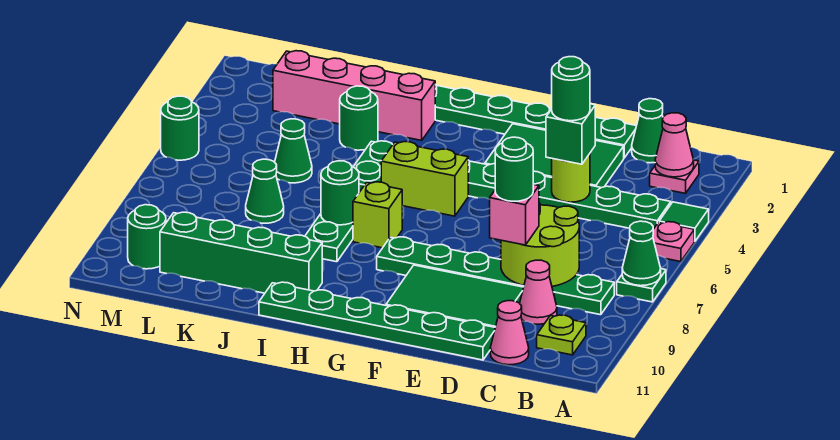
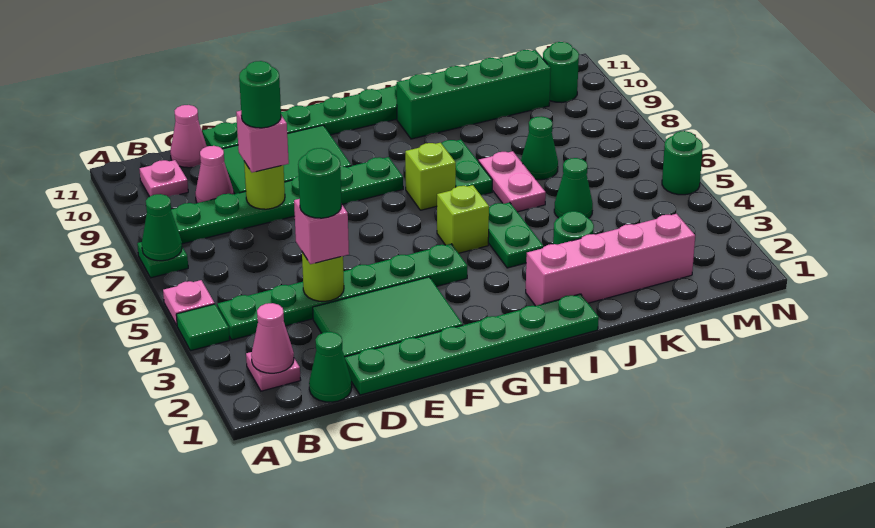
lime plate B10 level 1 -> pink plate B10 level 1
lime round brick C7:D8 level 2 -> lime round brick D8 level 2
green brick D4 level 3 -> pink brick D4 level 3
lime brick G5:H5 level 1 -> lime brick H5 level 1
green round brick I7 level 2 -> none
none -> pink plate J6:J7 level 1

